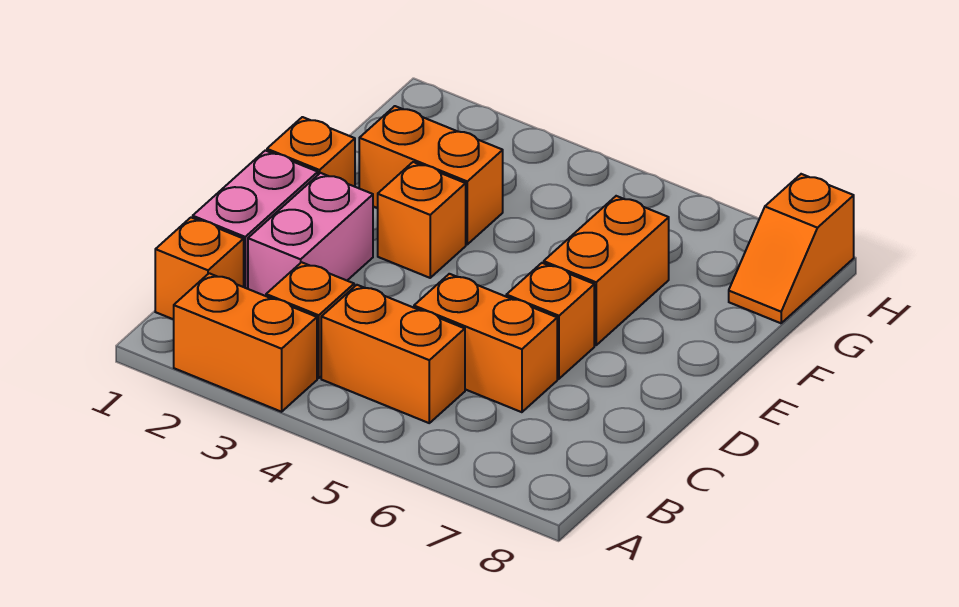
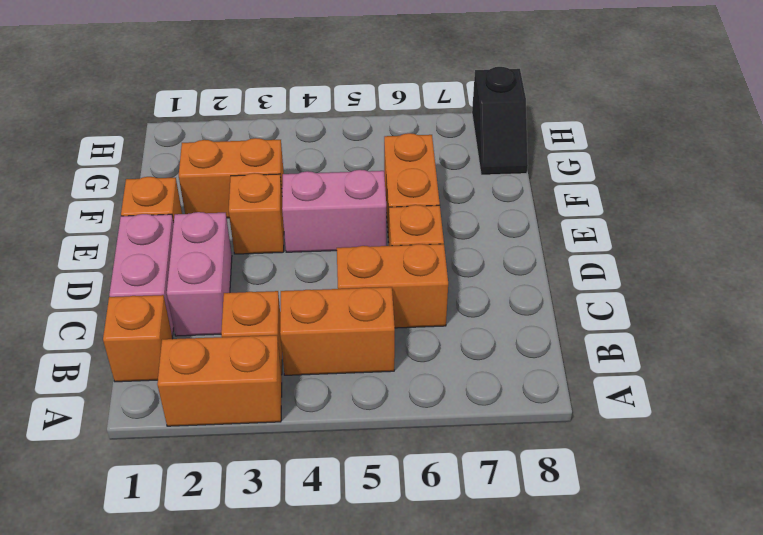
none -> pink brick E4:E5 level 1
orange slope G8:H8 level 1 top H -> black slope G8:H8 level 1 top H

